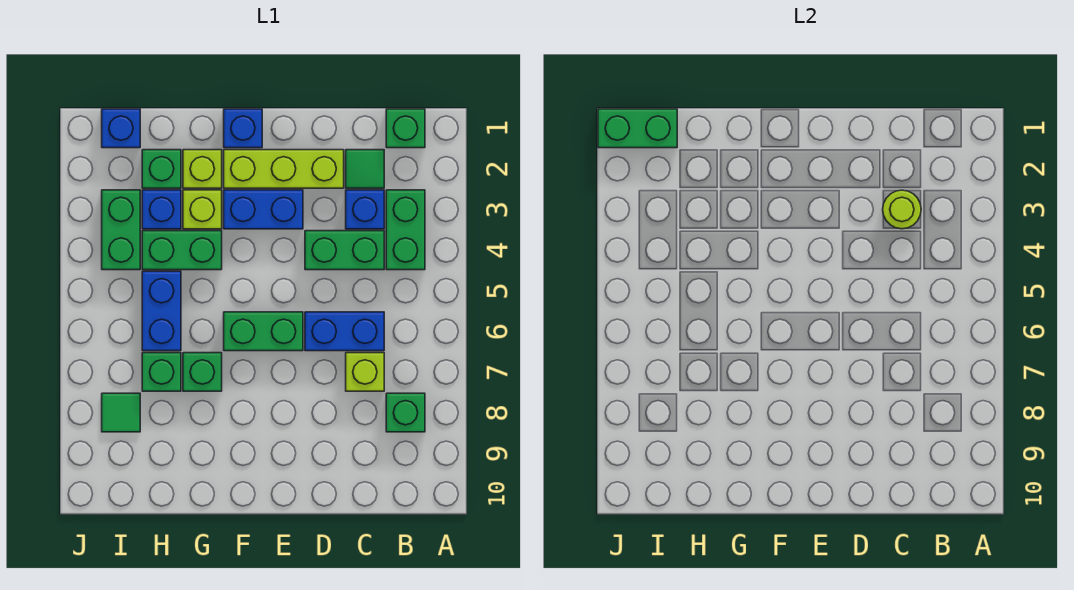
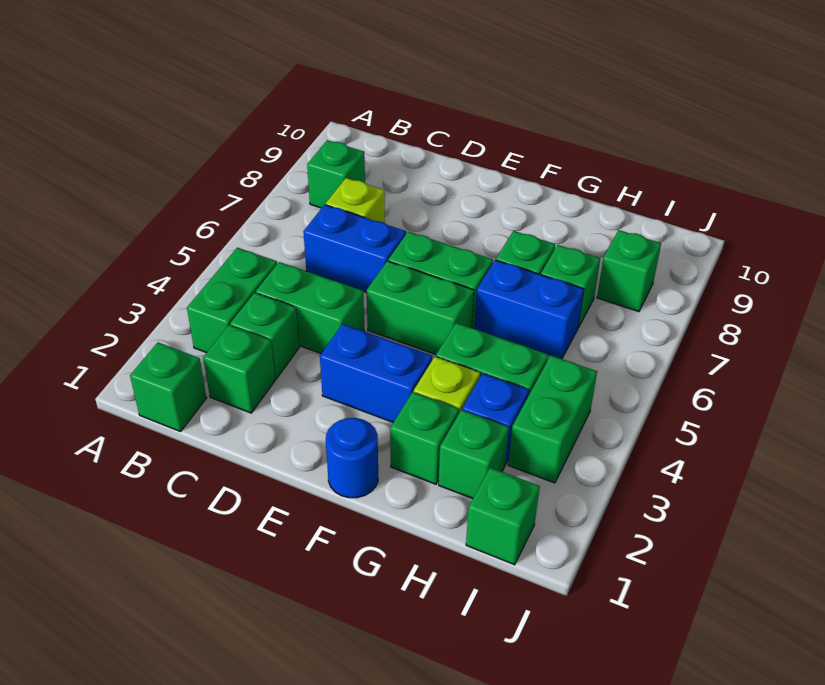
green tile C2 level 1 -> green brick C2 level 1
blue brick C3 level 1 -> green brick C3 level 1
lime round brick C3 level 2 -> none
lime brick D2:F2 level 1 -> none
blue brick F1 level 1 -> blue round brick F1 level 1
lime brick G2 level 1 -> green brick G2 level 1
blue brick H5:H6 level 1 -> blue brick G6:H6 level 1
blue brick I1 level 1 -> green brick I1 level 1
green brick I1:J1 level 2 -> green brick E5:F5 level 1
green tile I8 level 1 -> green brick I8 level 1

